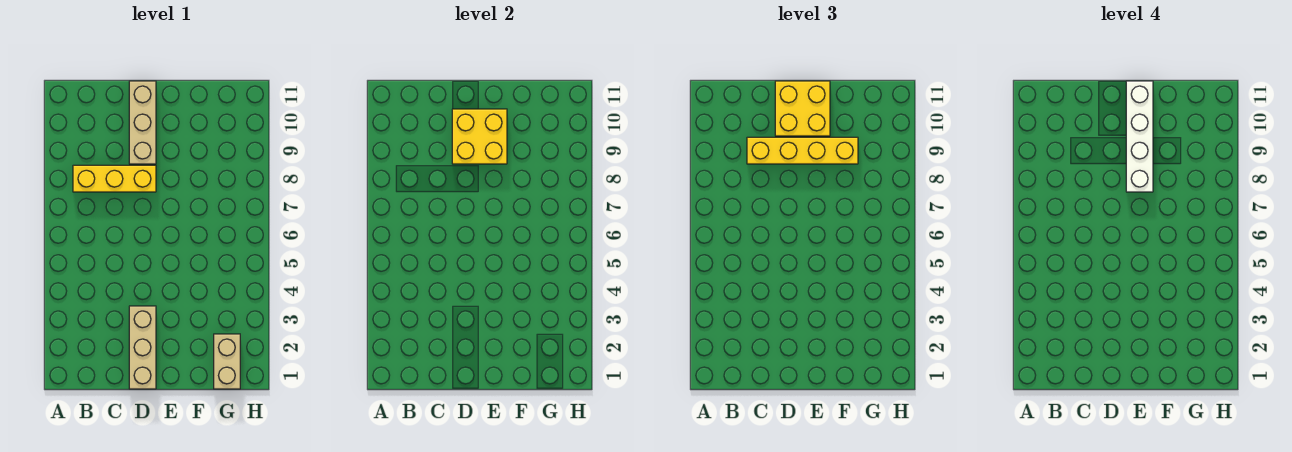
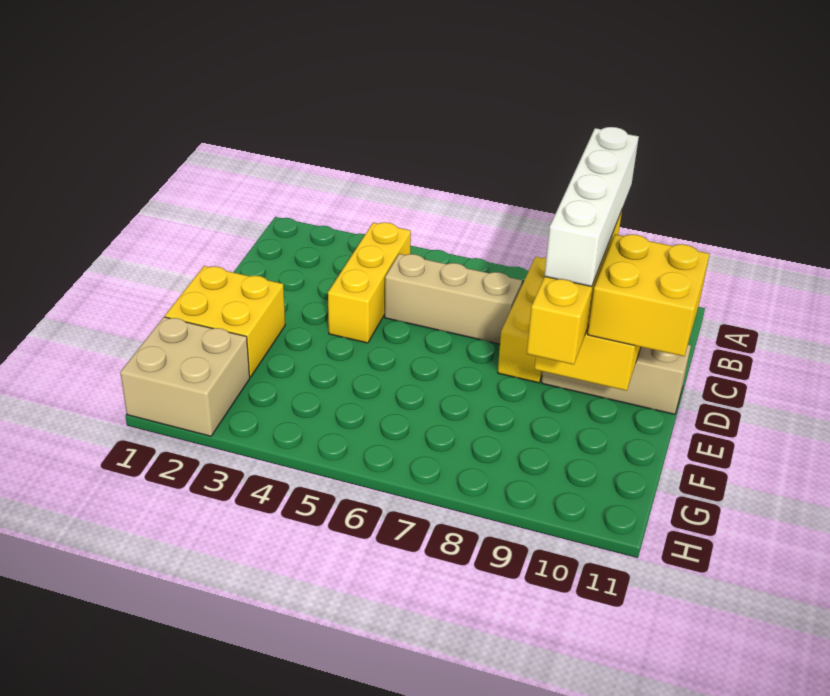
none -> yellow brick B4:D4 level 1
tan brick D1:D3 level 1 -> tan brick C5:C7 level 1
none -> yellow brick E1:F2 level 1
white brick E8:E11 level 4 -> white brick B9:E9 level 4
tan brick G1:G2 level 1 -> tan brick G1:H2 level 1

